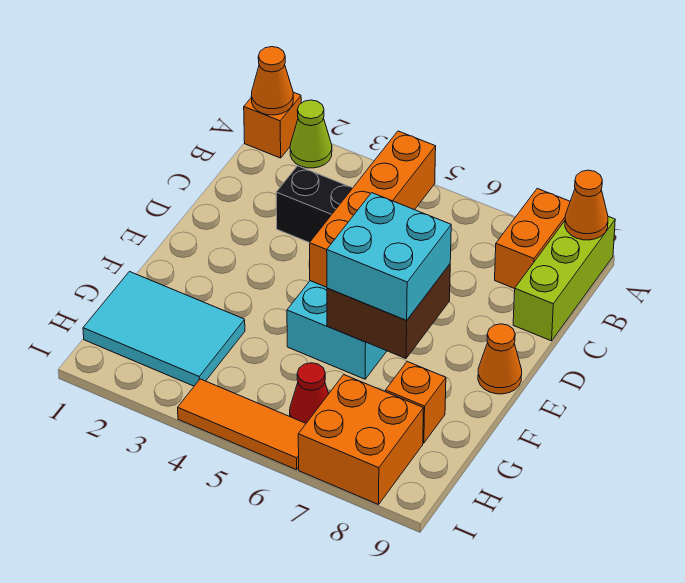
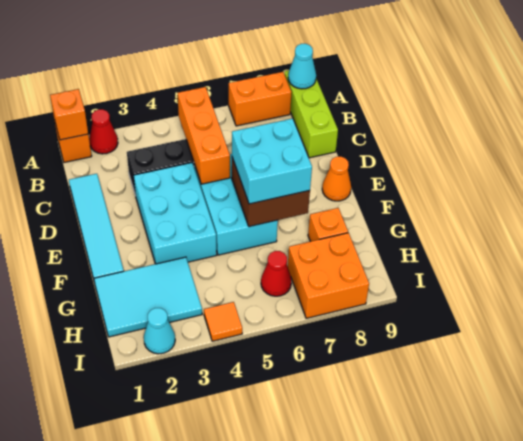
orange cone A1 level 2 -> orange brick A1 level 2
lime cone A2 level 1 -> red cone A2 level 1
orange brick A8:B8 level 1 -> orange brick A7:A8 level 1
orange cone A9 level 2 -> cyan cone A9 level 2
orange brick B5:E5 level 2 -> orange brick B5:D5 level 2
none -> cyan tile C1:F1 level 1
none -> cyan brick D3:F4 level 1
none -> cyan cone I2 level 1
orange tile I4:I6 level 1 -> orange tile I4 level 1

